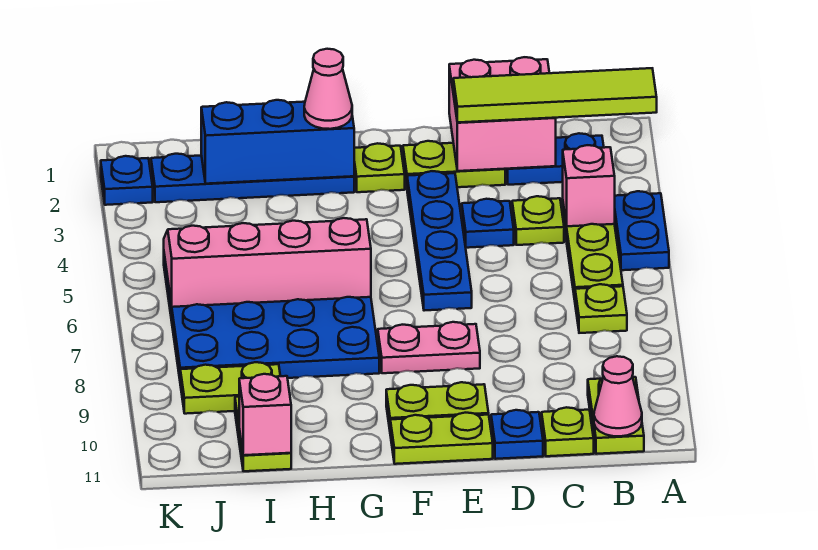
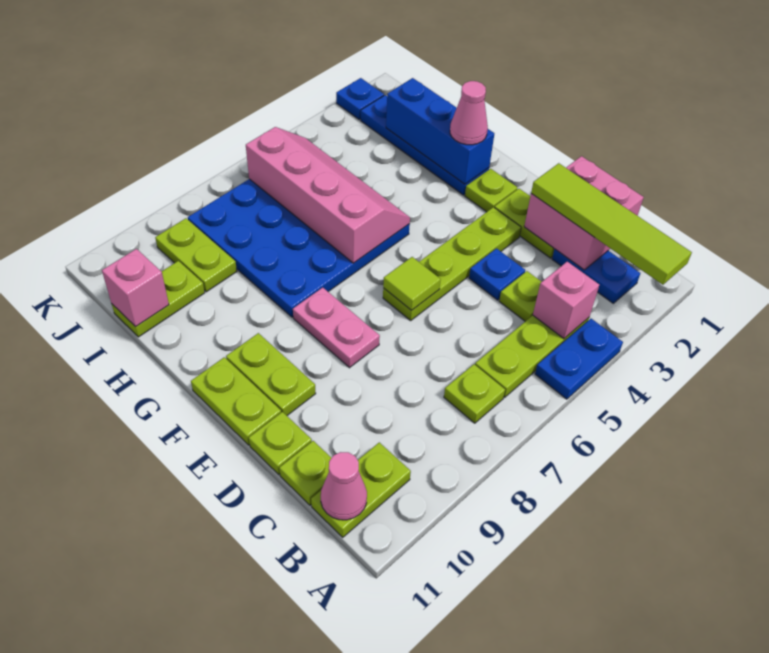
blue plate D11 level 1 -> lime plate D11 level 1
blue plate E3:E6 level 1 -> lime plate E3:E6 level 1
none -> lime tile E6 level 2

